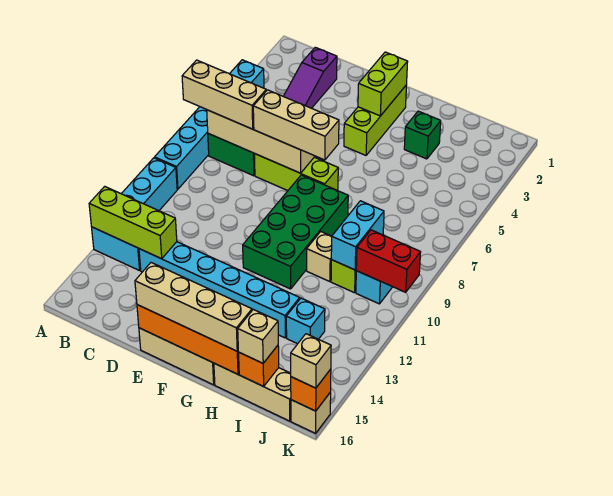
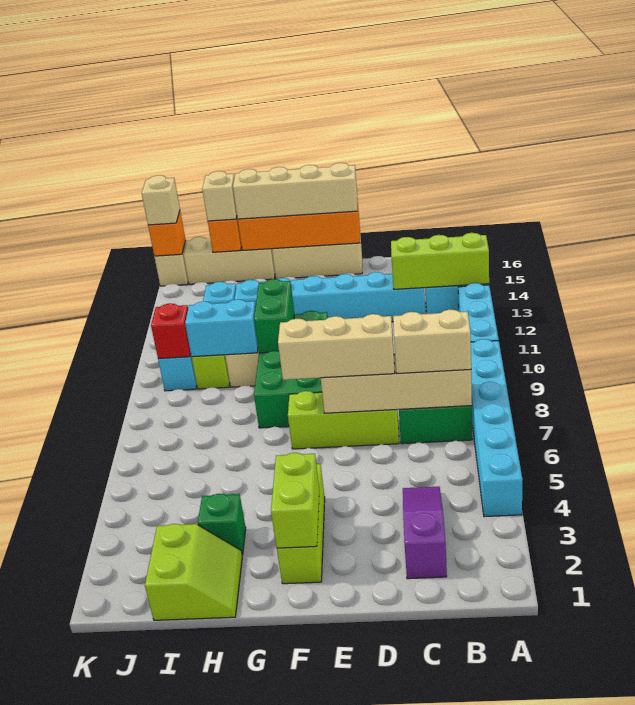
tan brick A7:C7 level 3 -> tan brick B7:C7 level 3
none -> green brick G10:G11 level 2
none -> lime slope H1:I2 level 1 top I
cyan brick I9:I10 level 2 -> cyan brick H10:I10 level 2
red brick J10:K10 level 2 -> red brick J10 level 2

